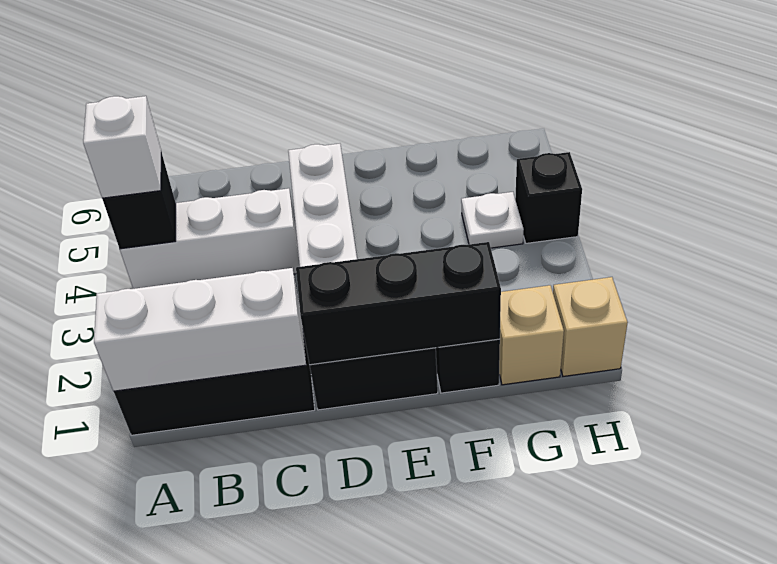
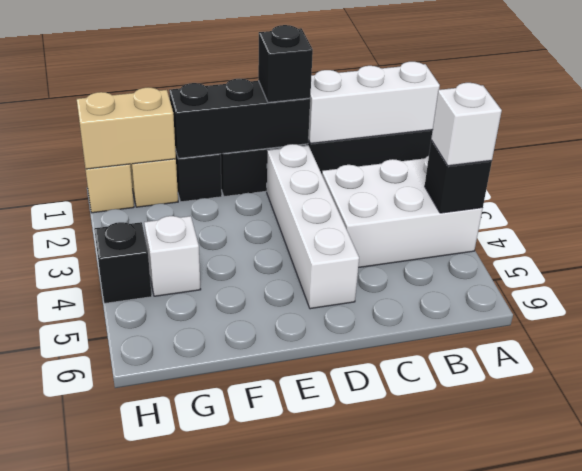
white brick A4:C4 level 1 -> white brick A3:C4 level 1
none -> black brick D1 level 3
none -> tan brick G1:H1 level 2
white plate G4 level 1 -> white brick G4 level 1

